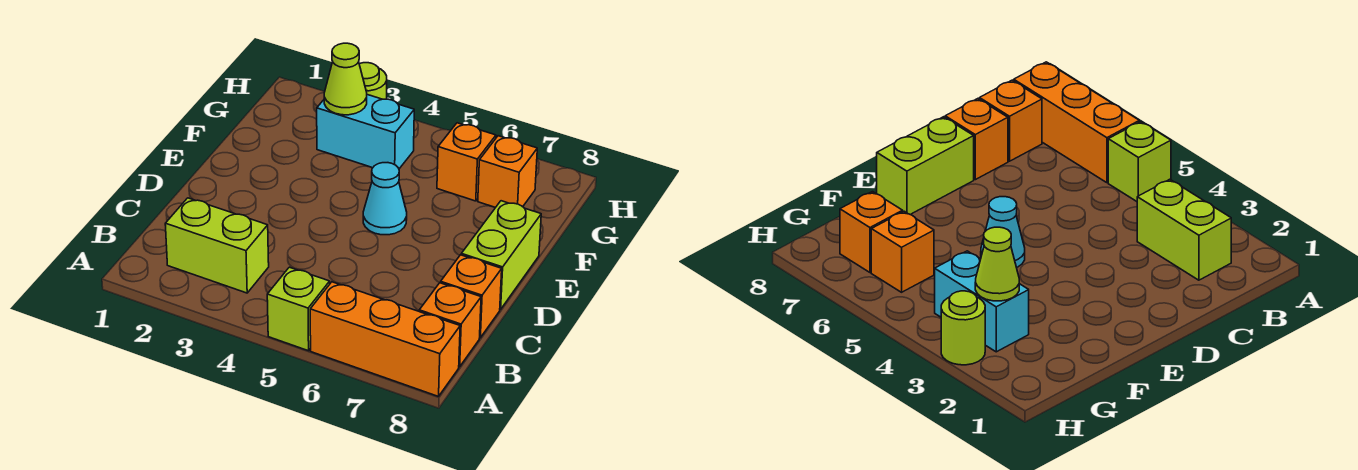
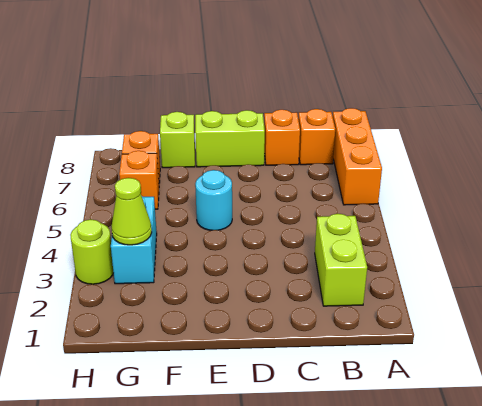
lime brick A5 level 1 -> lime brick F8 level 1
cyan cone E5 level 1 -> cyan round brick E5 level 1

